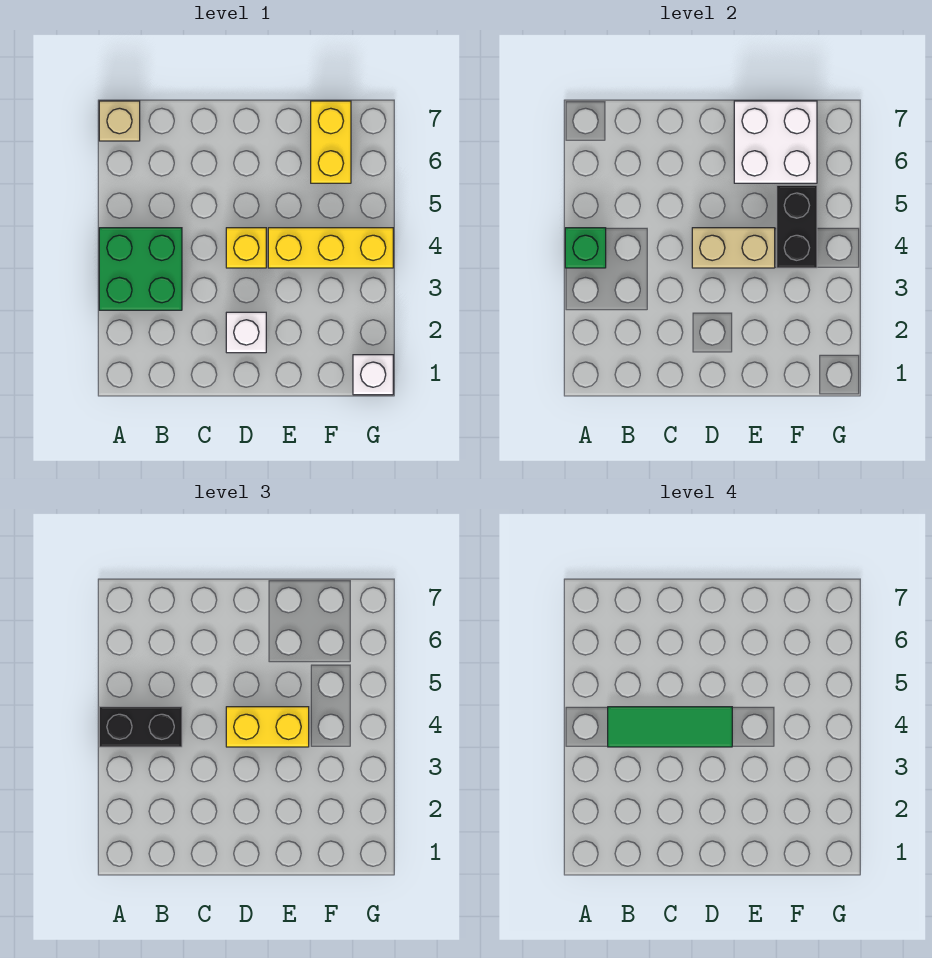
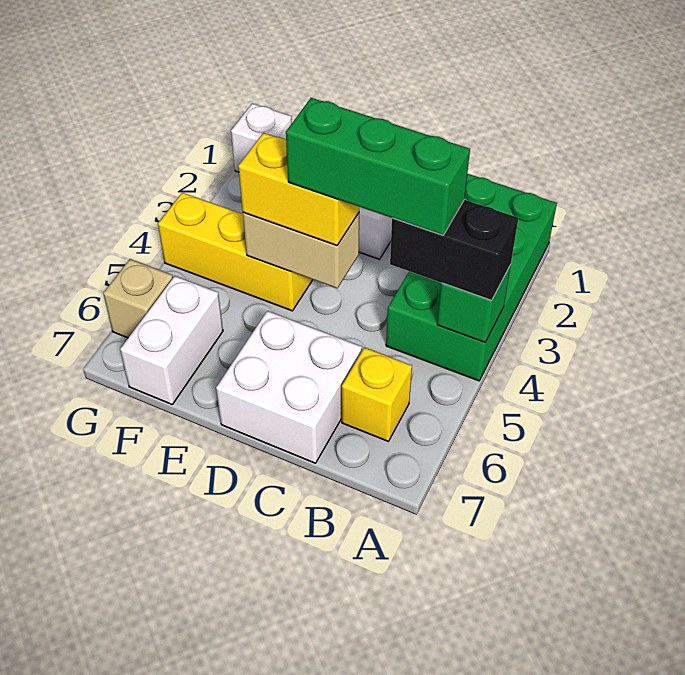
green brick A3:B4 level 1 -> green brick A1:B4 level 1
tan brick A7 level 1 -> tan brick G6 level 1
green tile B4:D4 level 4 -> green brick B4:D4 level 4
yellow brick D4 level 1 -> yellow brick B6 level 1
white brick E6:F7 level 2 -> white brick C6:D7 level 1
black brick F4:F5 level 2 -> none
yellow brick F6:F7 level 1 -> white brick F6:F7 level 1

